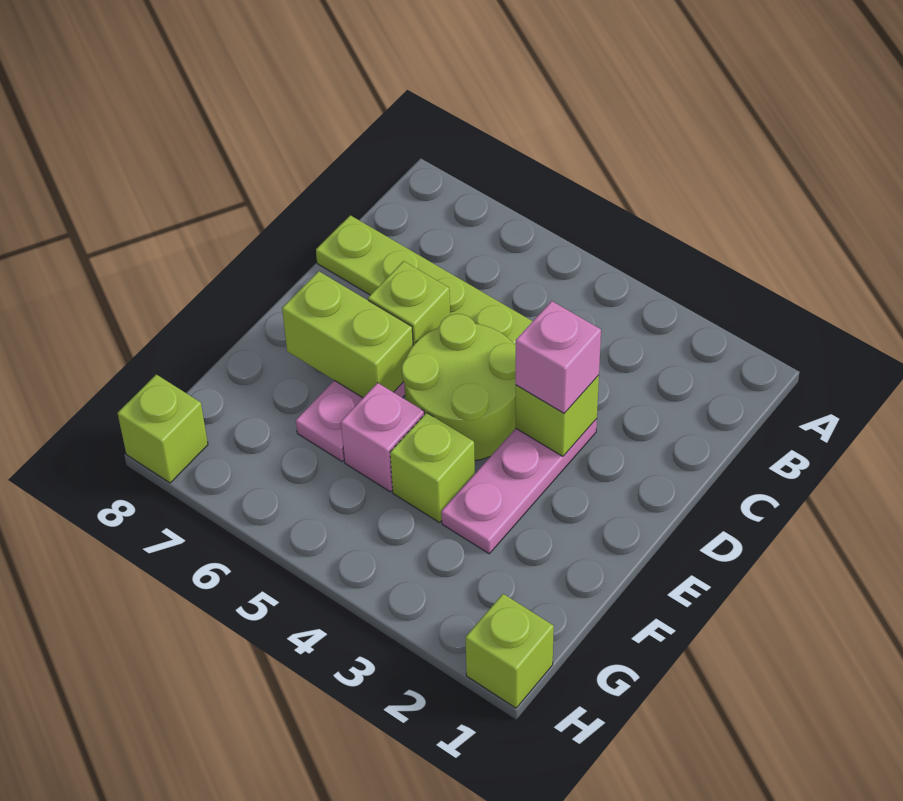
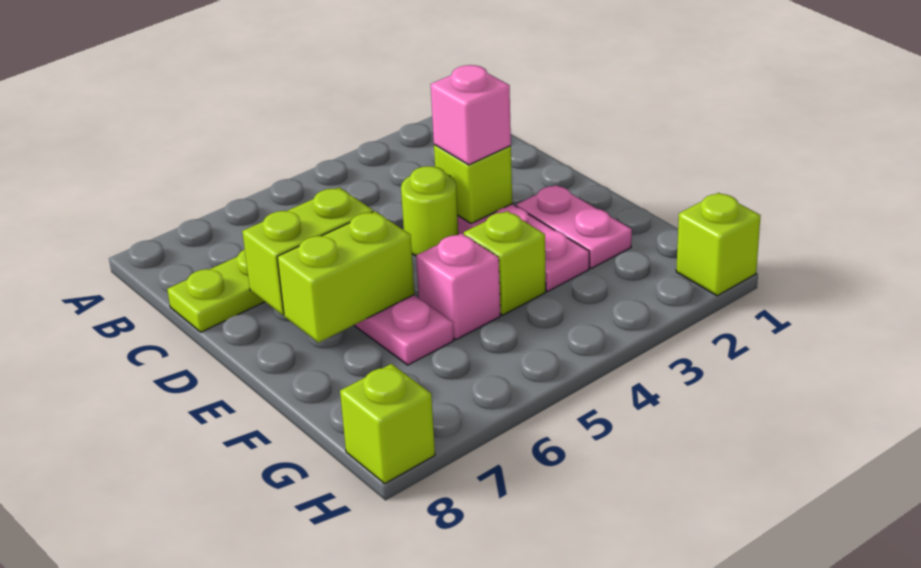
lime round brick D4:E5 level 1 -> lime round brick D4 level 1
lime brick D6 level 2 -> lime brick D6:D7 level 2
none -> pink plate E2:F2 level 1

